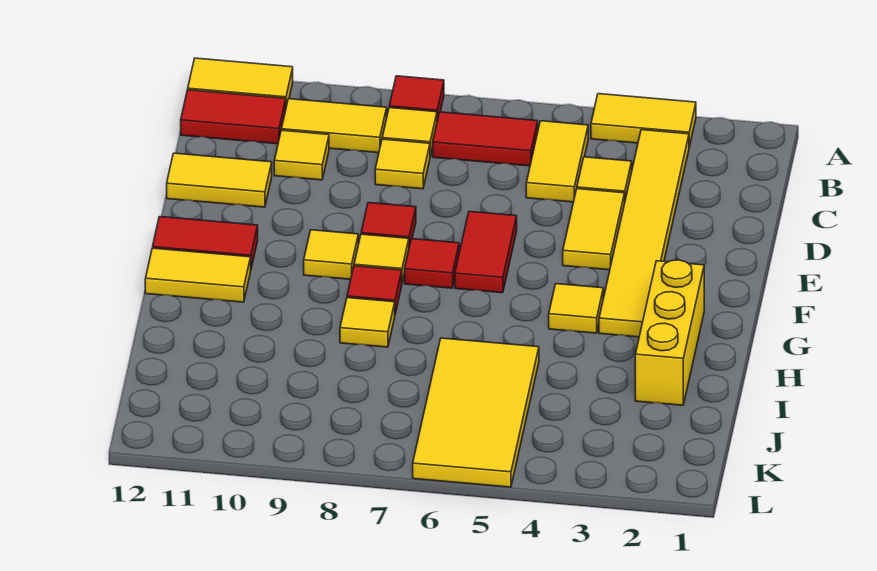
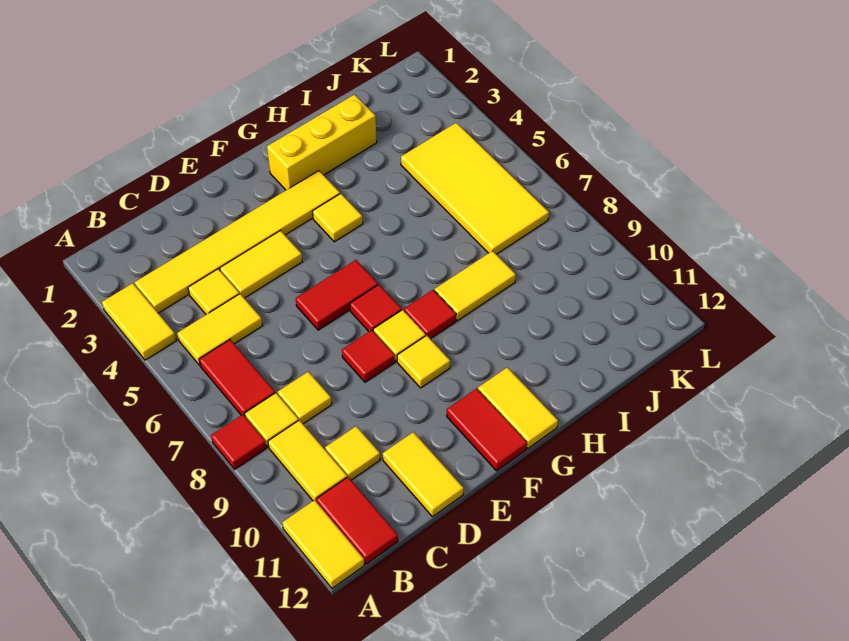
yellow tile H8 level 1 -> yellow tile H8:I8 level 1
yellow tile I5:L6 level 1 -> yellow tile J4:K7 level 1

